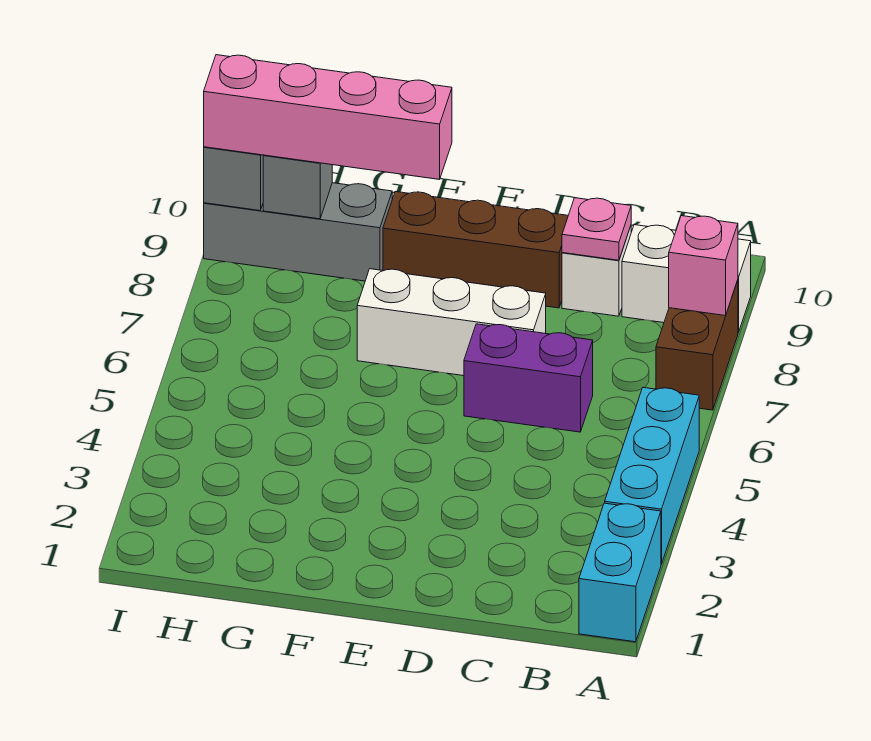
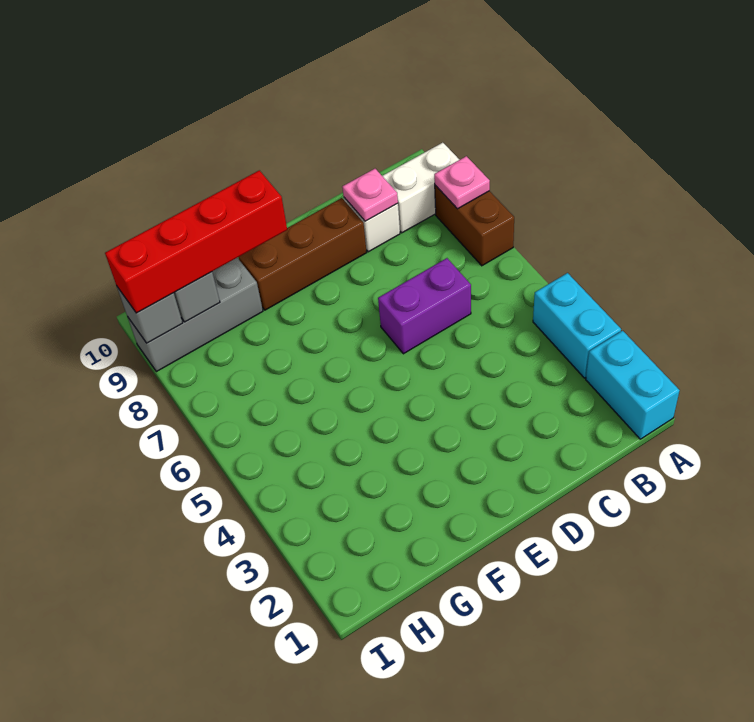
cyan brick A3:A5 level 1 -> cyan brick A3:A4 level 1
pink brick A8 level 2 -> pink plate A8 level 2
white brick D7:F7 level 1 -> none
pink brick F9:I9 level 3 -> red brick F9:I9 level 3

